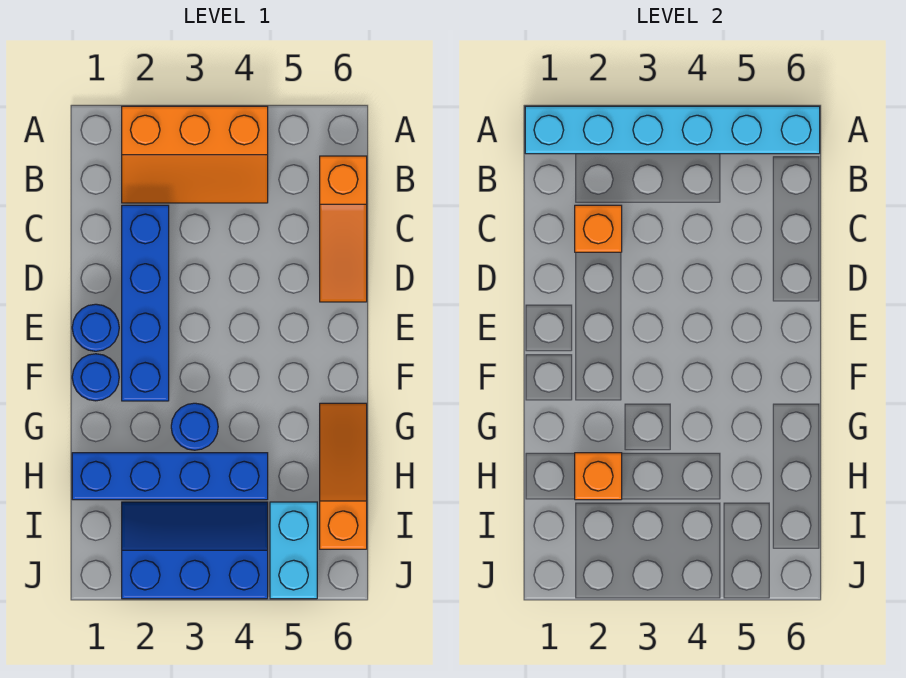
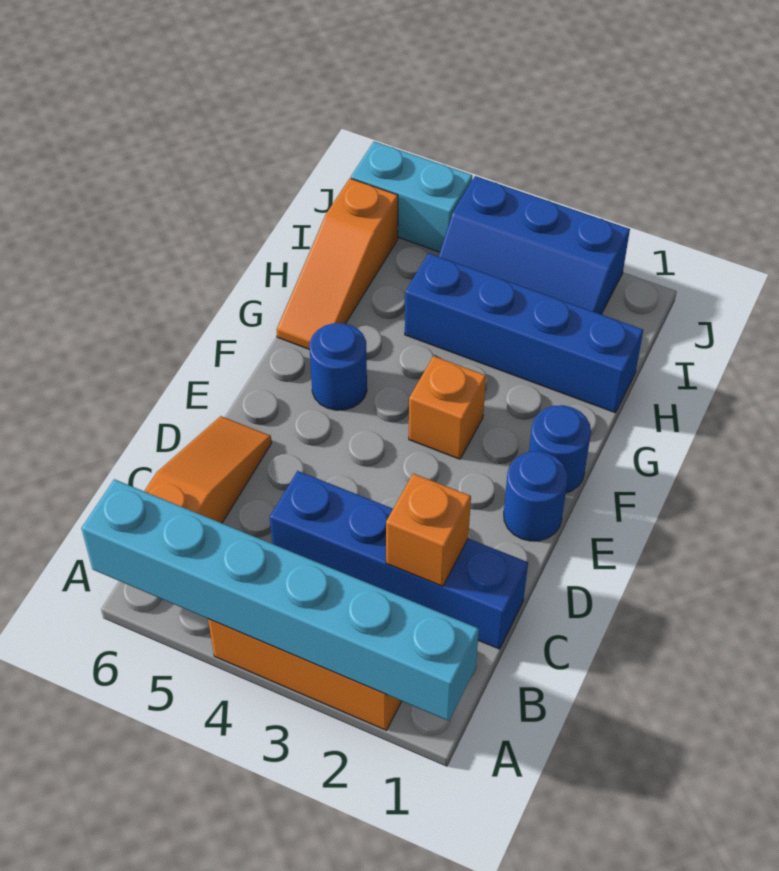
blue brick C2:F2 level 1 -> blue brick C1:C4 level 1
blue round brick G3 level 1 -> blue round brick F5 level 1
orange brick H2 level 2 -> orange brick F3 level 1
cyan brick I5:J5 level 1 -> cyan brick J5:J6 level 1

